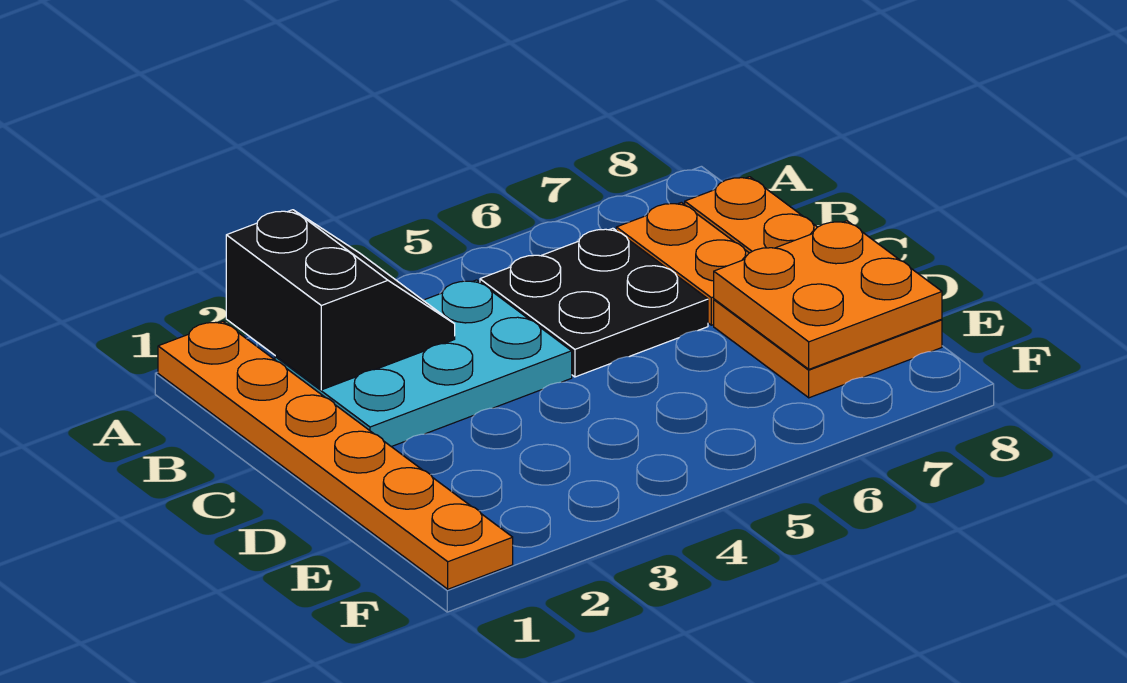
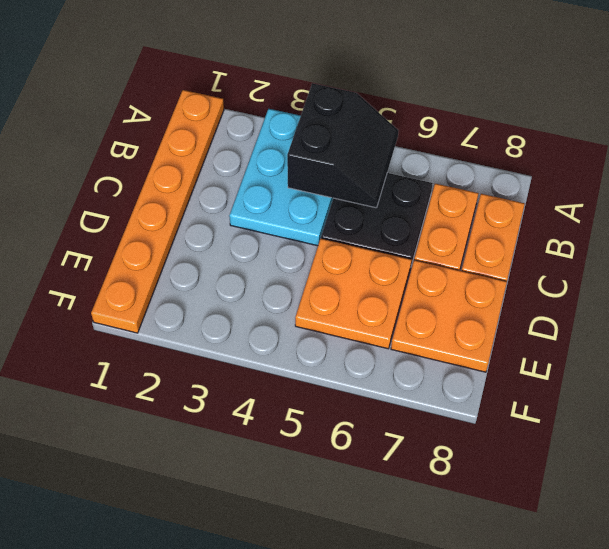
black slope A2:B3 level 2 top 2 -> black slope A4:B5 level 2 top 4
cyan plate B2:C4 level 1 -> cyan plate A3:C4 level 1
orange plate D7:E8 level 2 -> orange plate D5:E6 level 1

